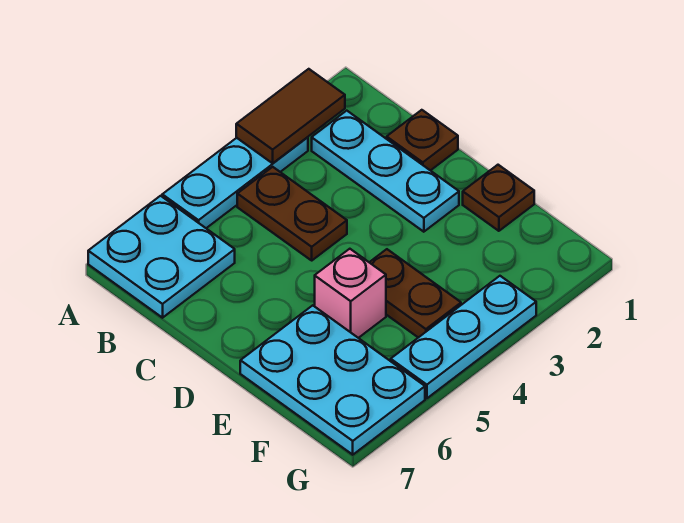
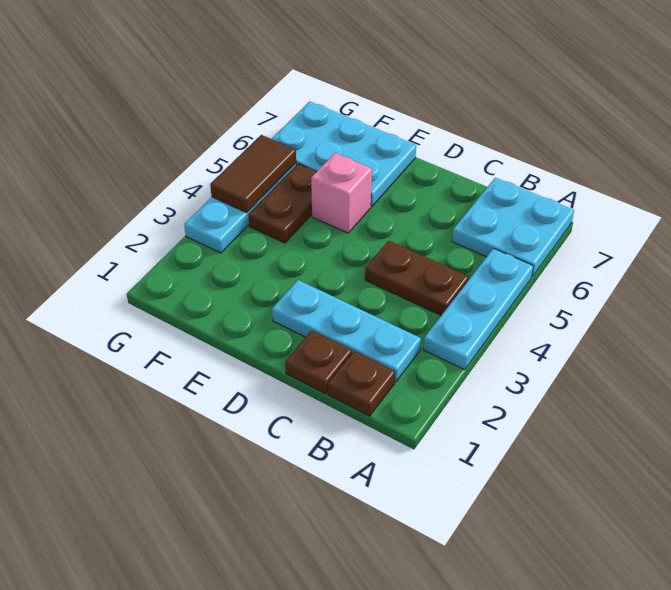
brown tile A2:A3 level 2 -> brown tile G4:G5 level 2
brown plate E1 level 1 -> brown plate B1 level 1
brown plate E4:F4 level 1 -> brown plate F4:F5 level 1

